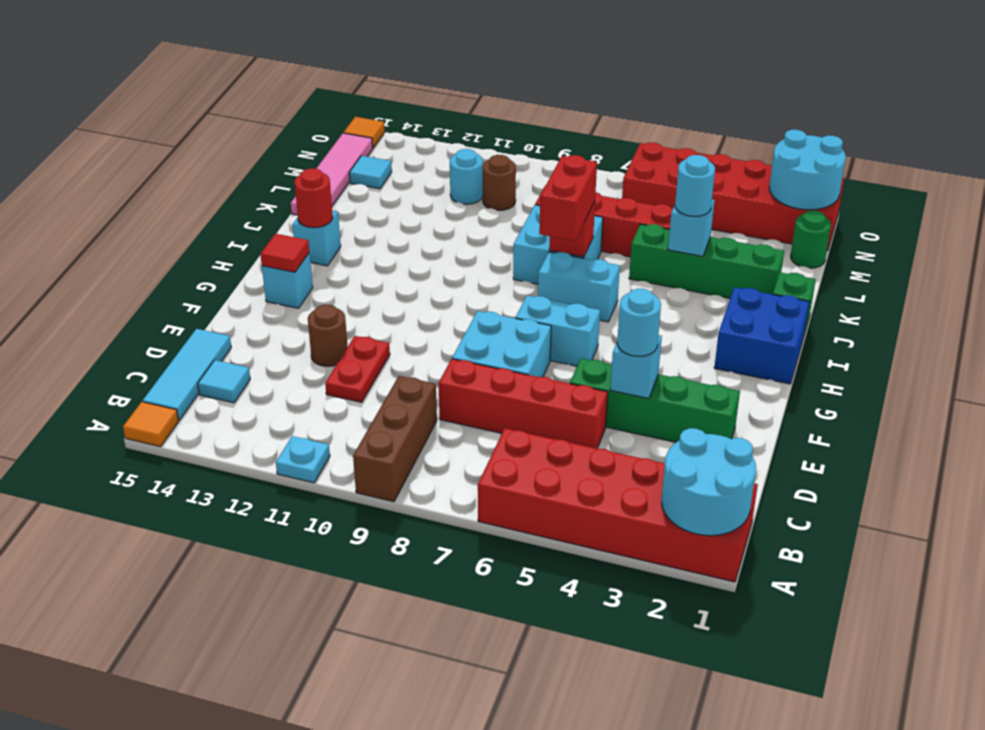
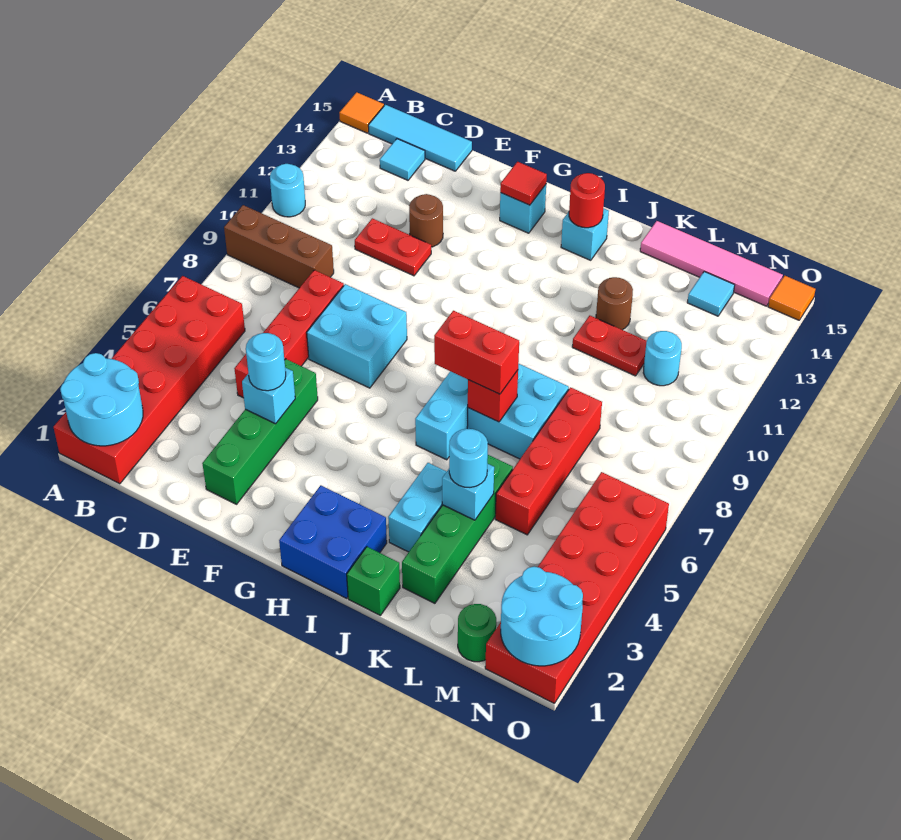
cyan plate A11 level 1 -> cyan round brick A11 level 1
cyan brick G6:G7 level 1 -> cyan brick J3:J4 level 1
none -> red plate K11:L11 level 1
brown round brick M10 level 1 -> brown round brick K12 level 1

